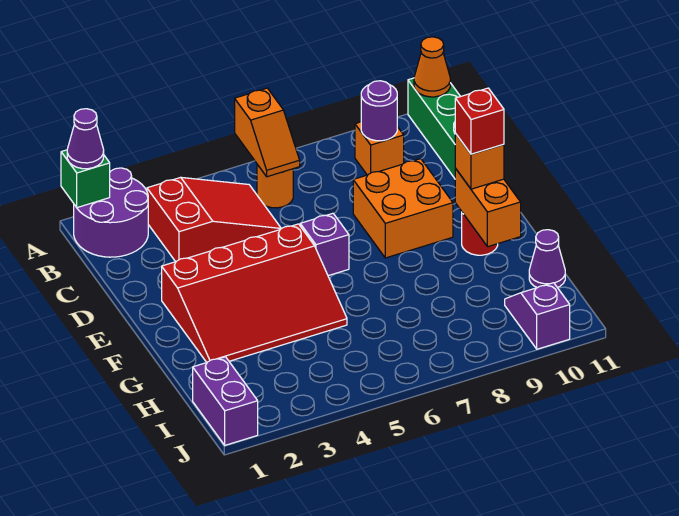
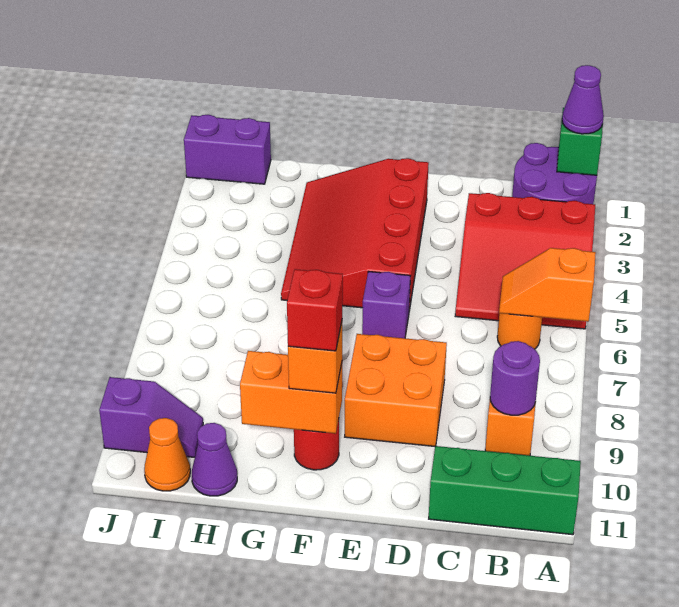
orange cone A11 level 2 -> orange cone I11 level 1
red slope B3:C5 level 1 top 3 -> red slope A3:C5 level 1 top 3

